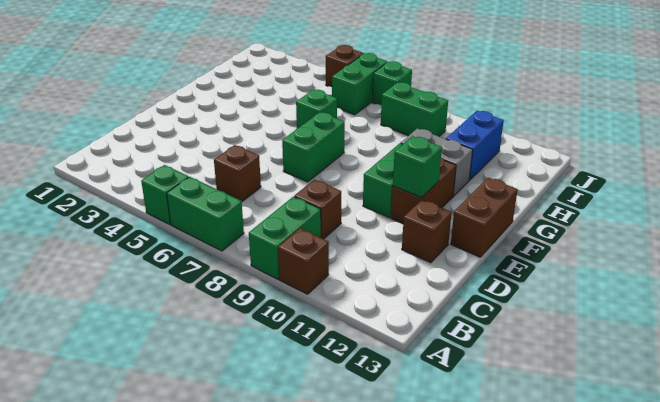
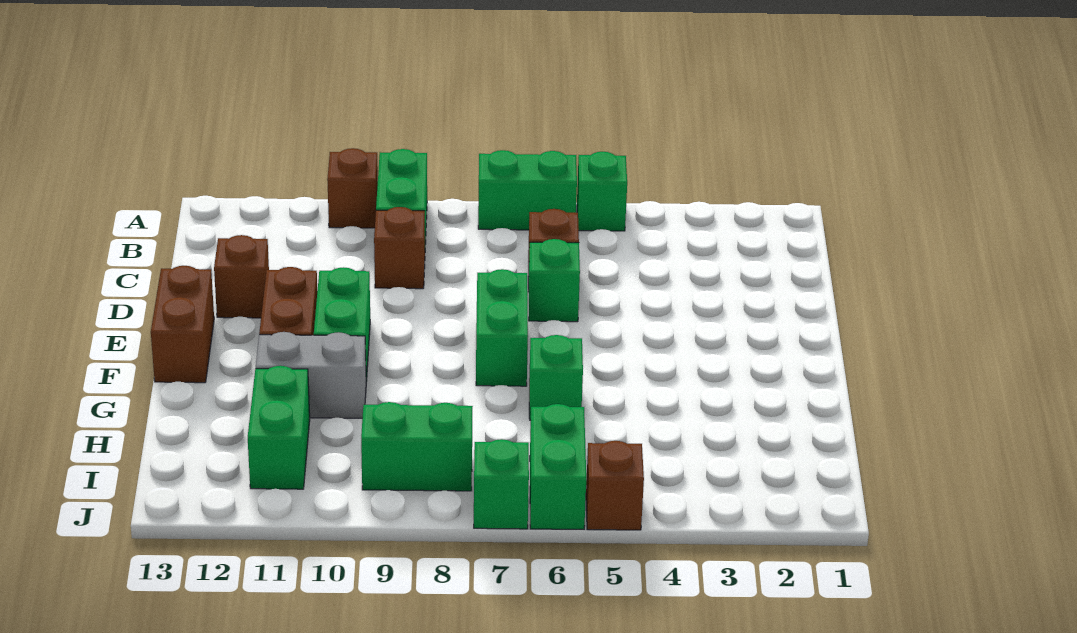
green brick E11 level 2 -> green brick D6 level 1
blue brick H11:I11 level 1 -> green brick H11:I11 level 1

